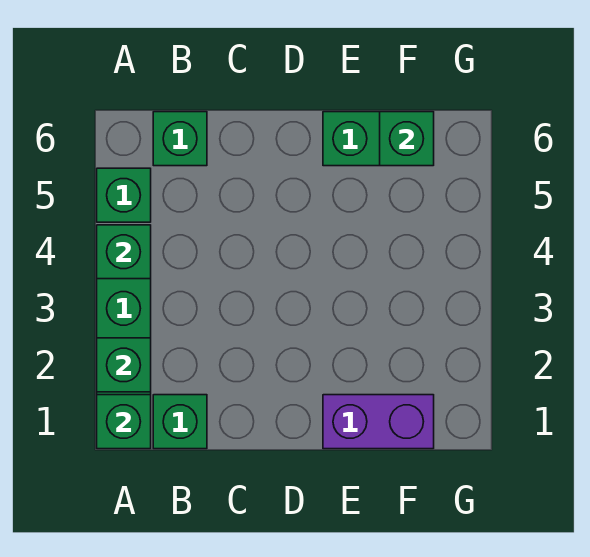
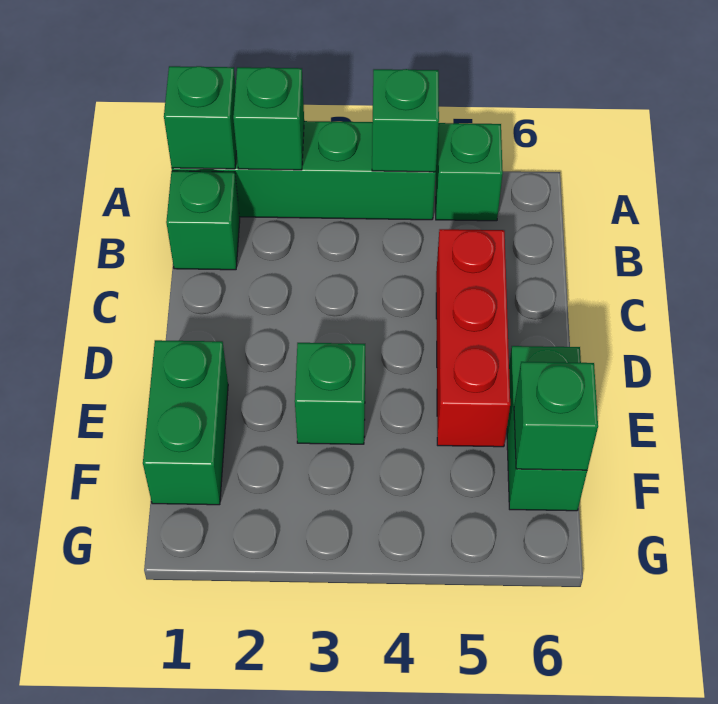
green brick B6 level 1 -> green brick E3 level 1
none -> red brick C5:E5 level 1
purple brick E1:F1 level 1 -> green brick E1:F1 level 1

